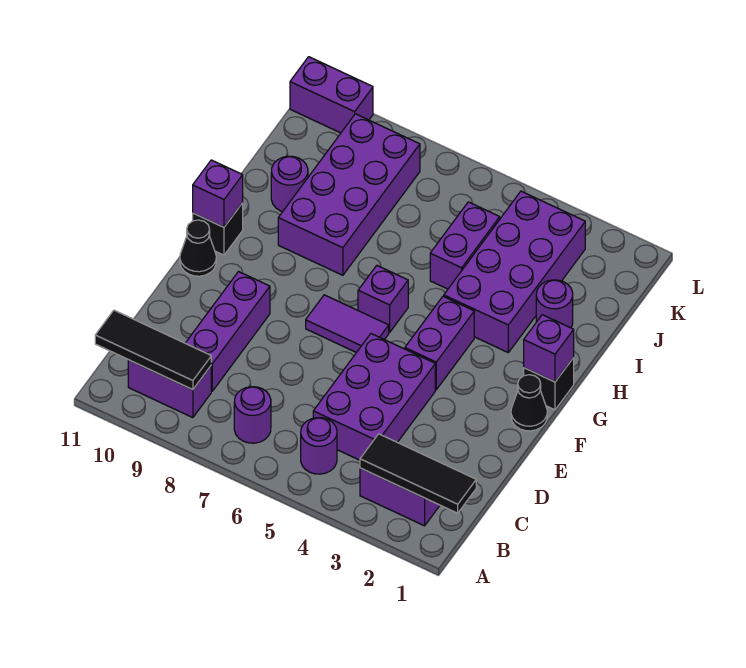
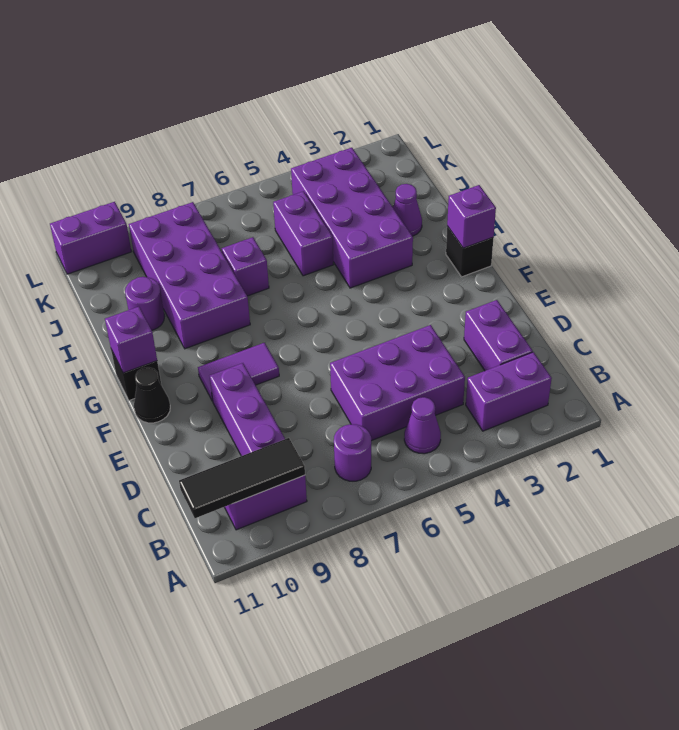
black tile B1:B3 level 2 -> none
purple round brick B5 level 1 -> purple cone B5 level 1
purple brick C4:E5 level 1 -> purple brick C4:D6 level 1
black cone F1 level 1 -> none
purple brick F4:G4 level 1 -> purple brick C2:D2 level 1
purple tile F6:F7 level 1 -> purple tile F8:F9 level 1
purple brick G6 level 1 -> purple brick I7 level 1
purple round brick I2 level 1 -> purple cone I2 level 1

